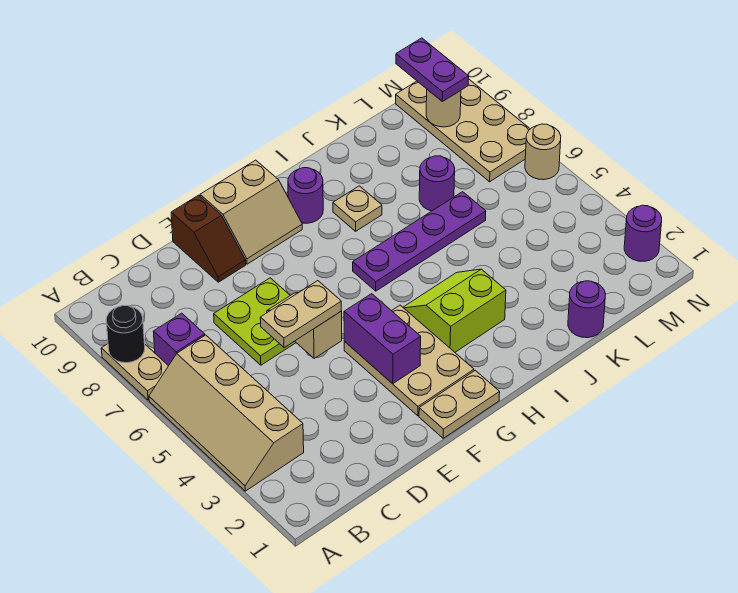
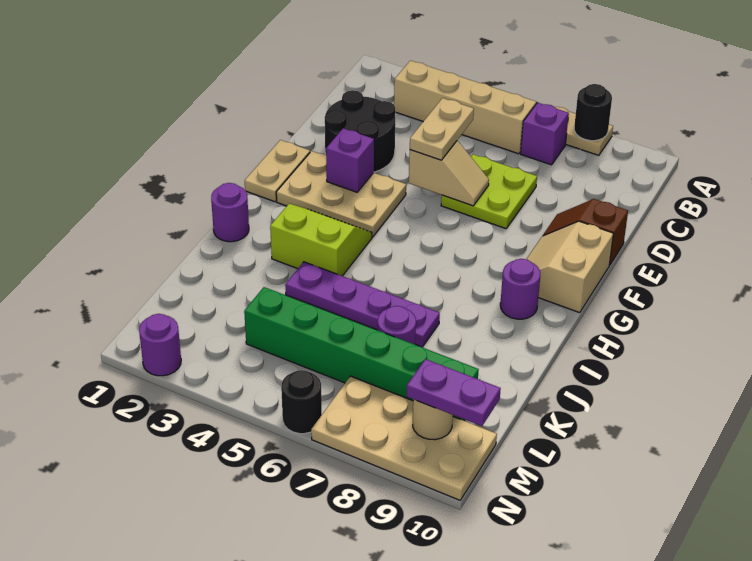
none -> black round brick D2:E3 level 1
purple brick F3:F4 level 2 -> purple brick F3 level 2
lime slope H3:I4 level 1 top 3 -> lime slope H3:I4 level 1 top I
purple plate H6:K6 level 1 -> purple plate J4:J7 level 1
tan plate I8 level 1 -> none
purple round brick K1 level 1 -> purple round brick I1 level 1
none -> green brick L4:L9 level 1
tan round brick N6 level 1 -> black round brick N6 level 1

